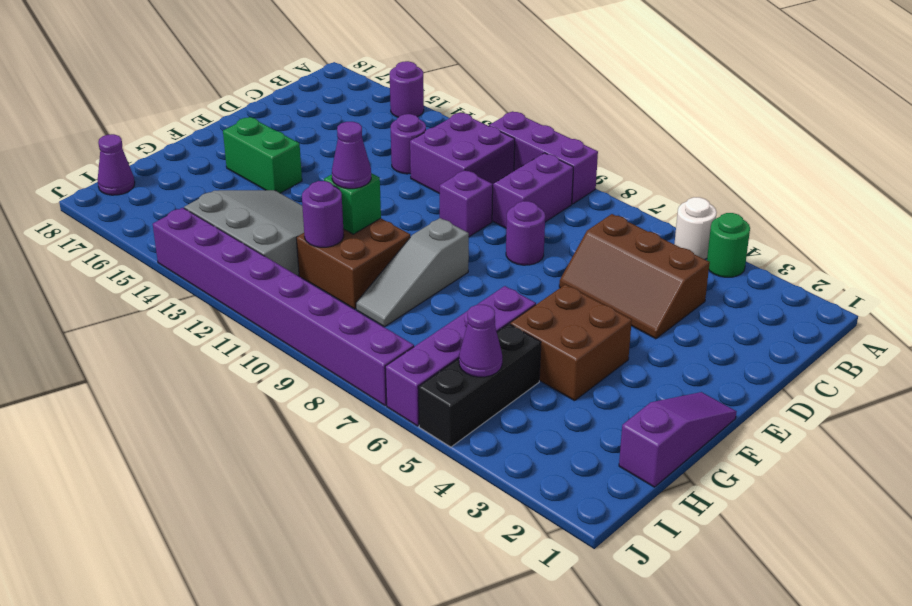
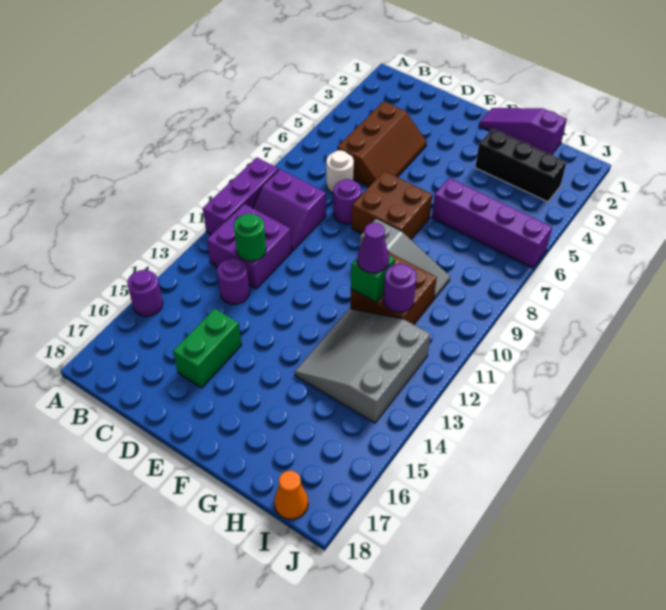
green round brick A4 level 1 -> green round brick C12 level 2
white round brick A5 level 1 -> white round brick C7 level 1
purple brick D10 level 1 -> none
brown brick F4:G5 level 1 -> brown brick E7:F8 level 1
green brick F15:F16 level 1 -> green brick D15:D16 level 1
black brick H5:J5 level 1 -> black brick G3:I3 level 1
purple cone I5 level 2 -> none
purple cone I18 level 1 -> orange cone I18 level 1
purple brick J7:J14 level 1 -> none

